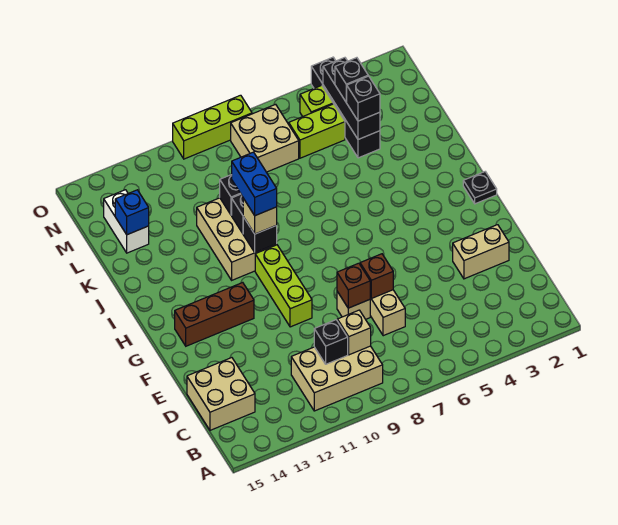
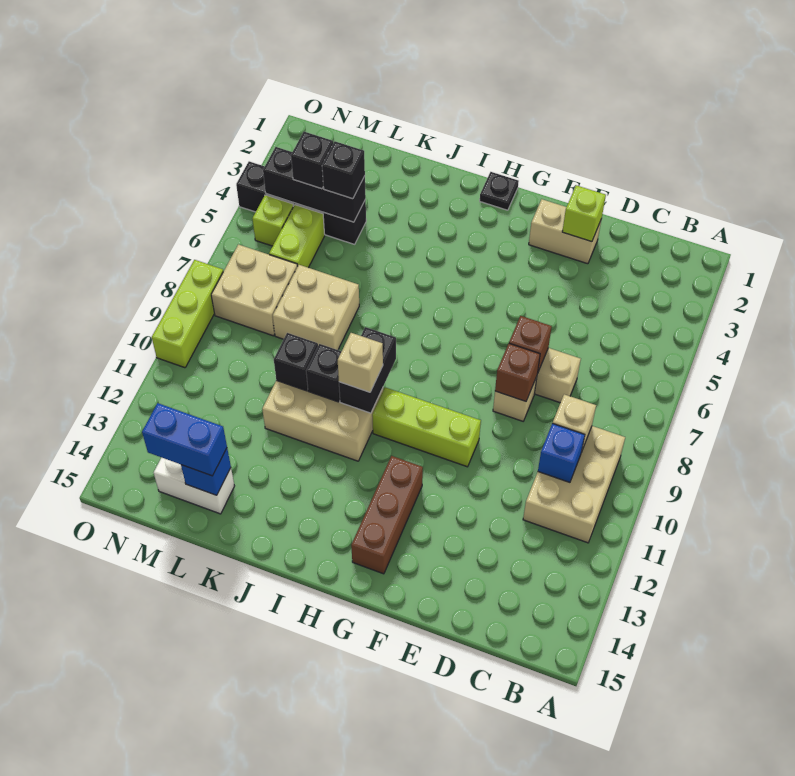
black brick C10 level 2 -> blue brick C10 level 2
tan brick C14:D15 level 1 -> tan brick K7:L8 level 1
tan brick E2:E3 level 1 -> tan brick E2:F2 level 1
none -> lime brick E2 level 2
black brick I10 level 2 -> black brick I9:I10 level 2
blue brick I10:J10 level 4 -> blue brick L14:M14 level 3

